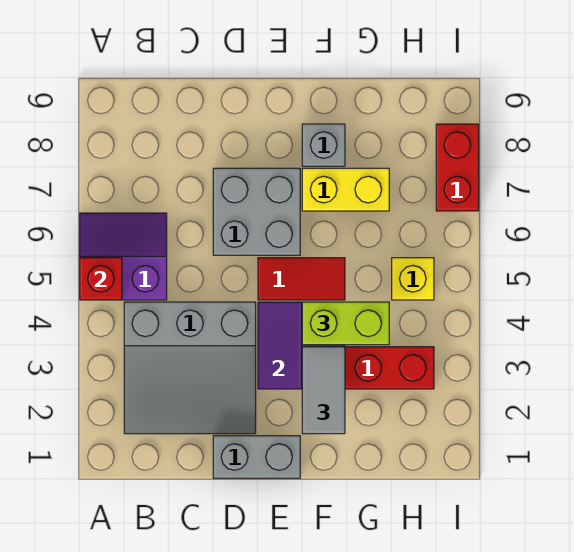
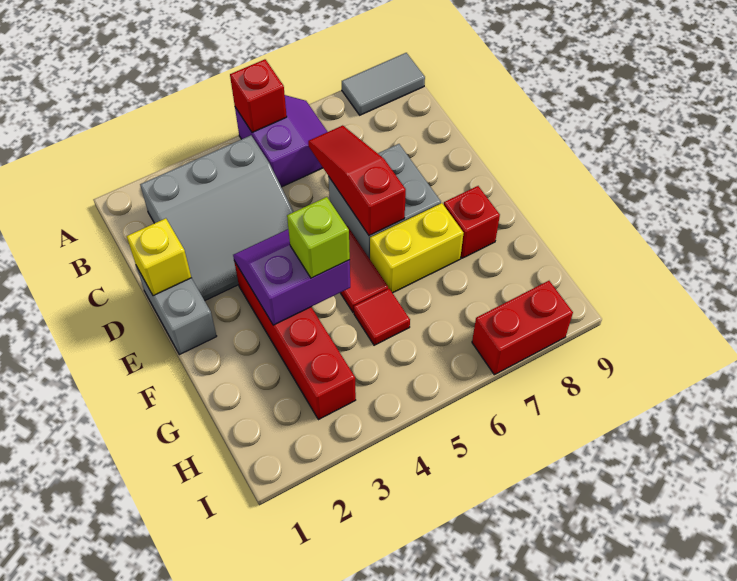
grey slope B2:D4 level 1 top 4 -> grey slope B2:D4 level 1 top B
none -> red slope C6:E6 level 2 top E
grey tile F2:F3 level 3 -> grey tile A8:A9 level 1
lime brick F4:G4 level 3 -> lime brick F4 level 3
yellow brick F7:G7 level 1 -> yellow brick F6:F7 level 1
grey brick F8 level 1 -> red brick F8 level 1
none -> red tile G5 level 1
yellow brick H5 level 1 -> yellow brick D1 level 2

